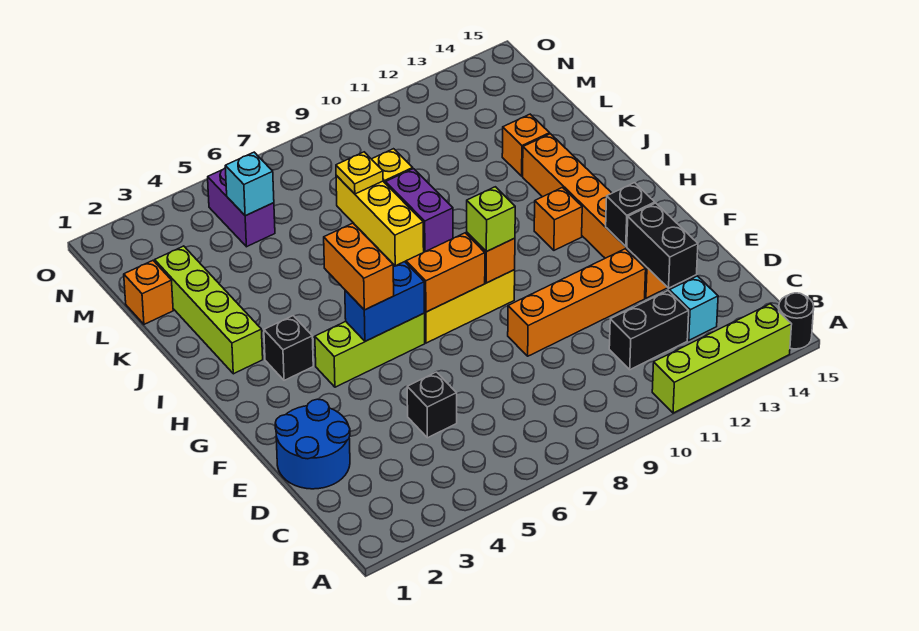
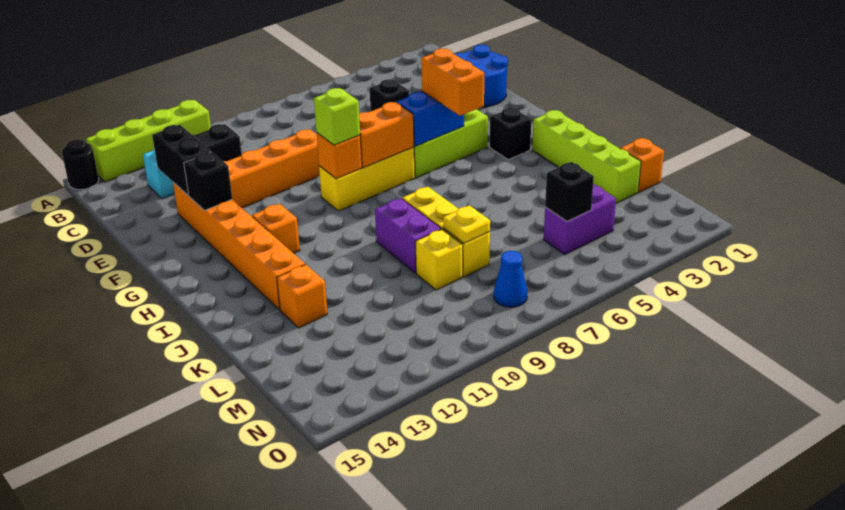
purple brick M5:N5 level 1 -> purple brick M4:M5 level 1
cyan brick M5 level 2 -> black brick M5 level 2
none -> blue cone N8 level 1

